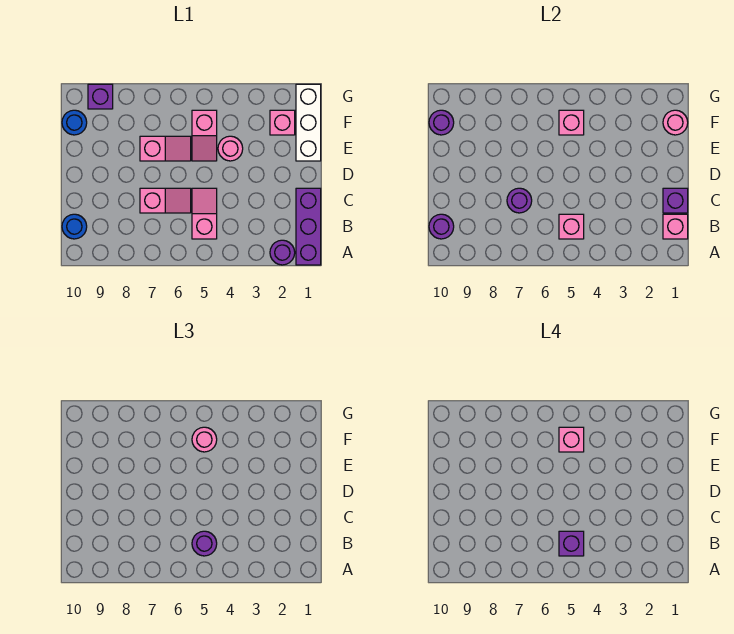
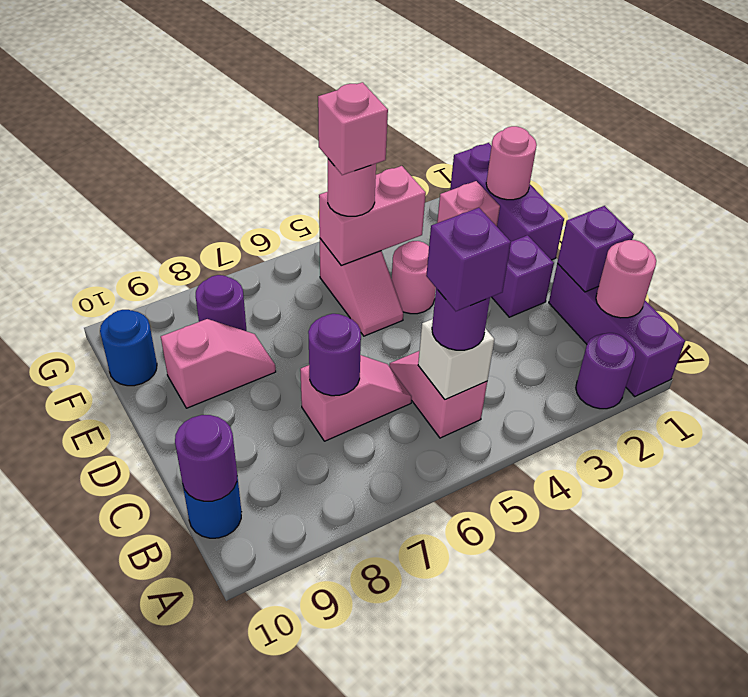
pink brick B1 level 2 -> pink round brick B1 level 2
pink brick B5 level 2 -> white brick B5 level 2
white brick E1:G1 level 1 -> purple brick E1:G1 level 1
pink slope E6:E7 level 1 top 7 -> pink slope E8:E9 level 1 top 9
pink brick F5 level 2 -> pink brick F4:F5 level 2
purple round brick F10 level 2 -> purple round brick F8 level 1
purple brick G9 level 1 -> purple brick D2 level 1

